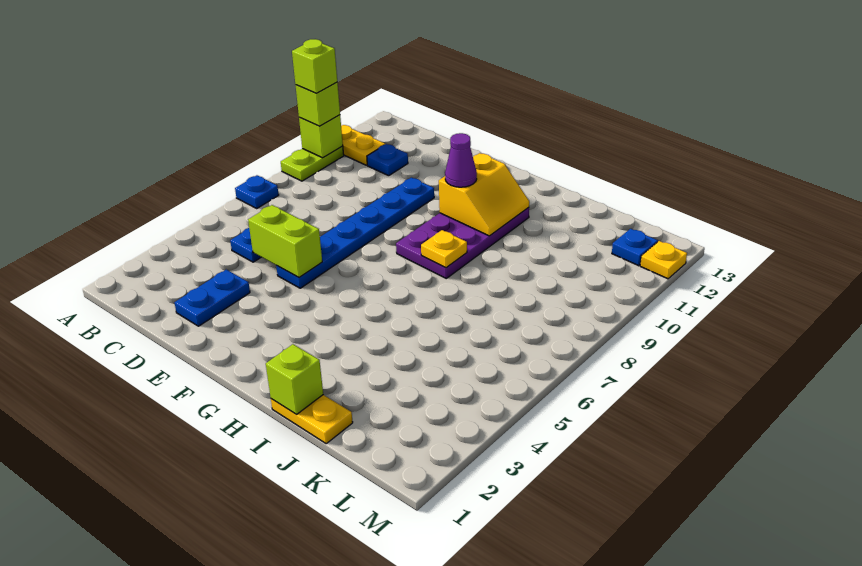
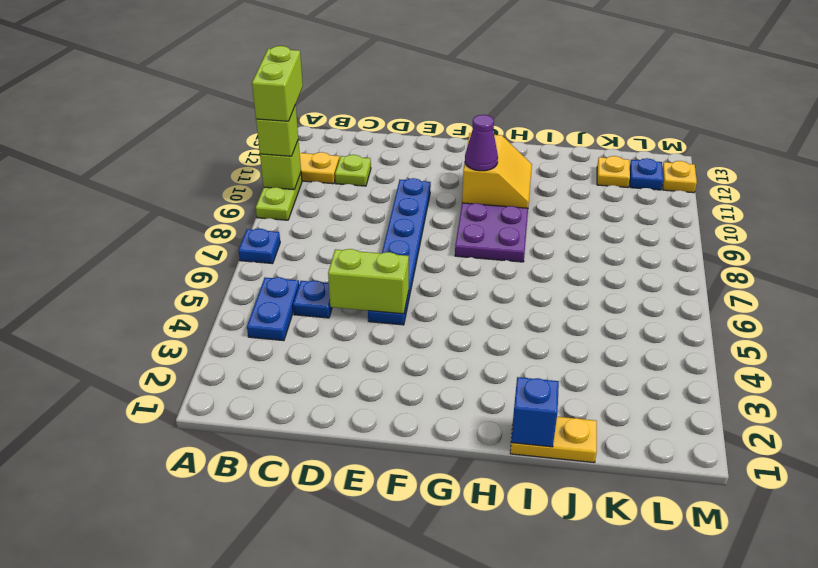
lime brick A10 level 4 -> lime brick A10:A11 level 4
blue plate C11 level 1 -> lime plate C11 level 1
blue plate D2:D3 level 1 -> blue plate B4:B5 level 1
yellow plate H8 level 2 -> yellow plate K12 level 1
lime brick I1 level 2 -> blue brick I1 level 2

